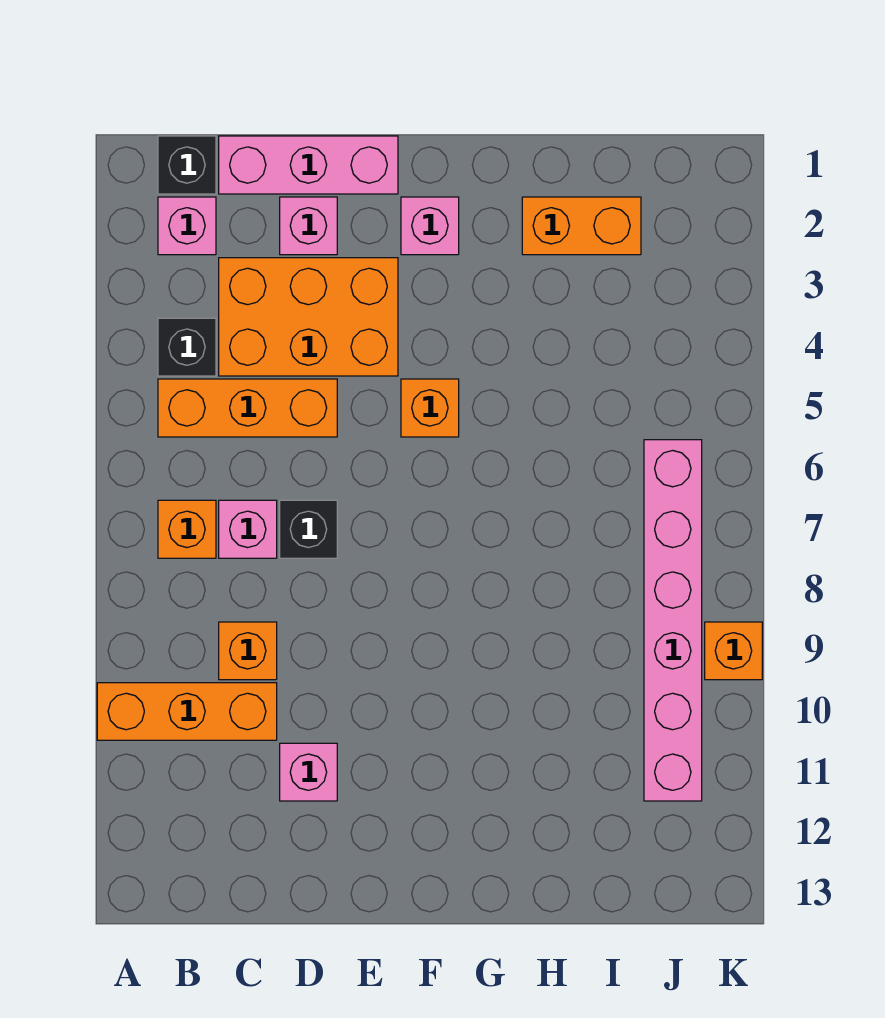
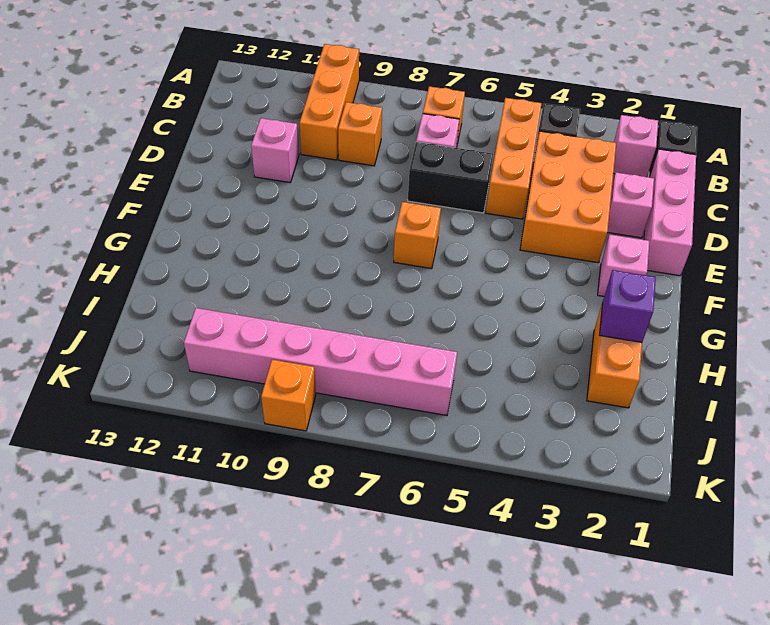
black brick D7 level 1 -> black brick D6:D7 level 1
orange brick F5 level 1 -> orange brick F7 level 1
none -> purple brick H2 level 2

